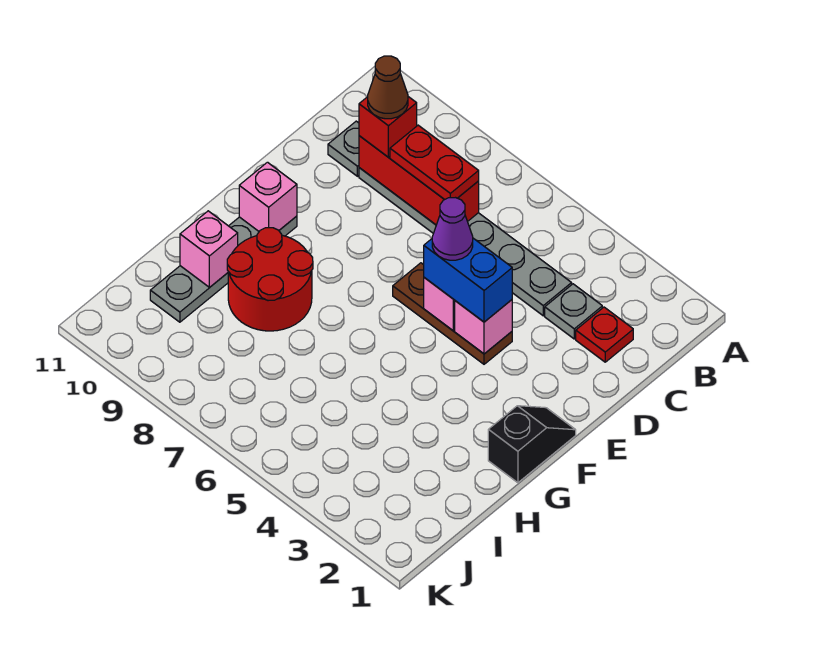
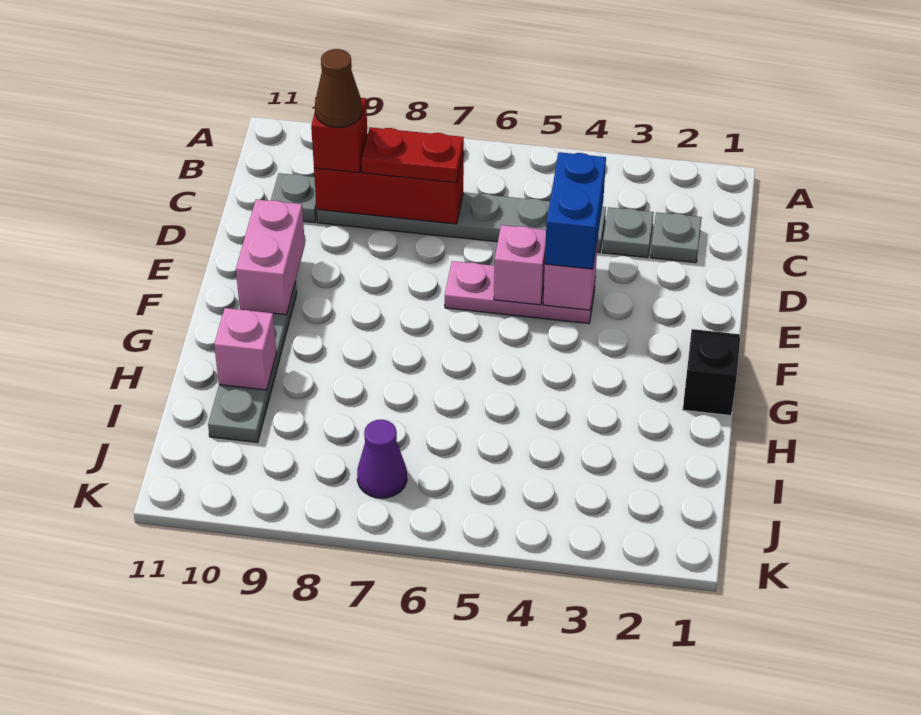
red plate C2 level 1 -> grey plate C2 level 1
brown plate E4:E6 level 1 -> pink plate E4:E6 level 1
blue brick E4:E5 level 3 -> blue brick D4:E4 level 3
purple cone E5 level 4 -> purple cone J7 level 1
pink brick F10 level 2 -> pink brick E10:F10 level 2
red round brick G8:H9 level 1 -> none

